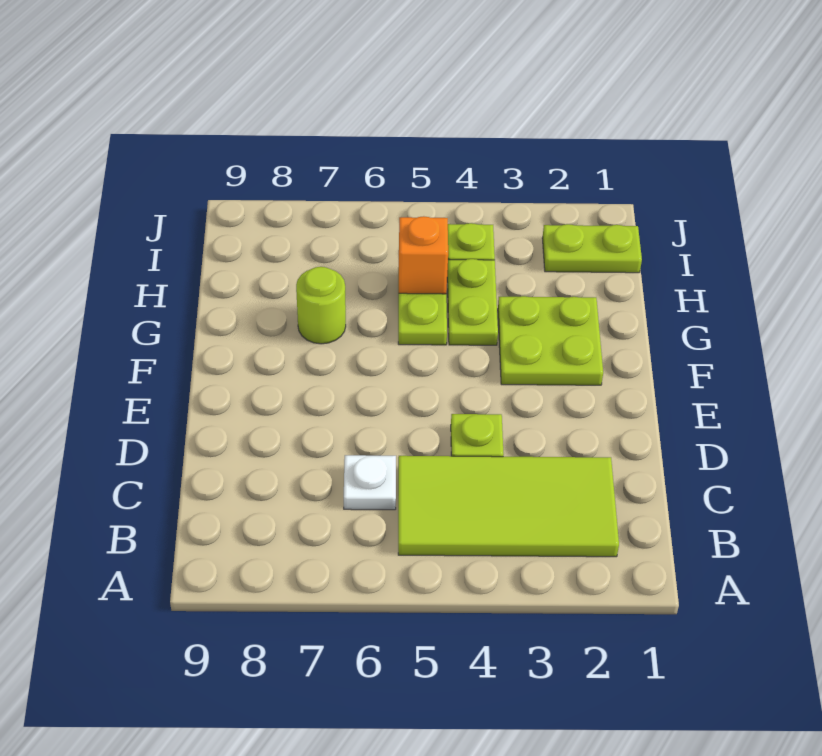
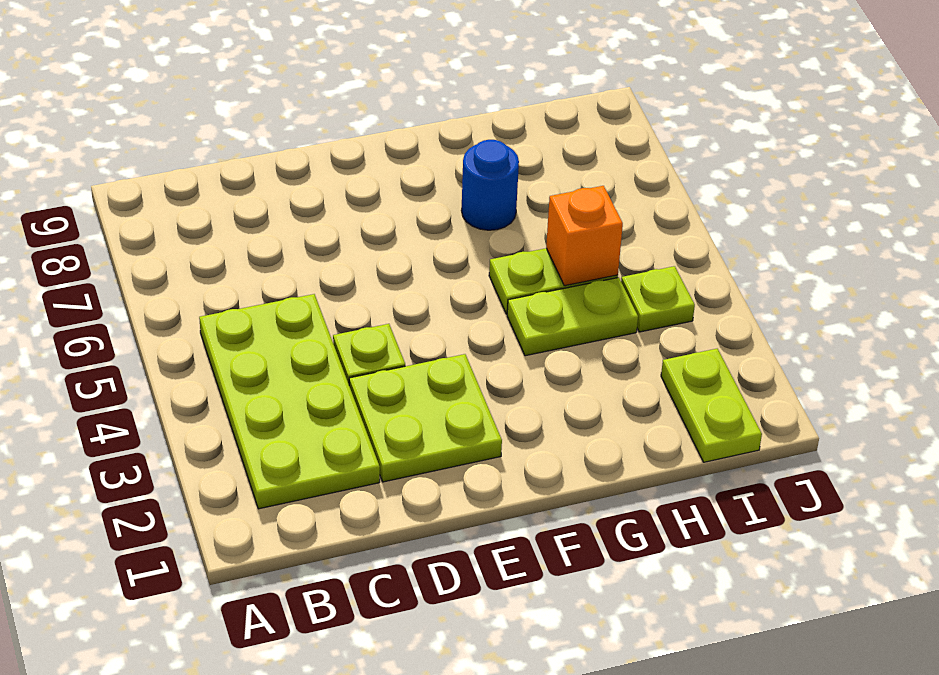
lime tile B2:C5 level 1 -> lime plate B2:C5 level 1
white plate C6 level 1 -> none
lime plate F2:G3 level 1 -> lime plate D2:E3 level 1
lime round brick G7 level 1 -> blue round brick G7 level 1

